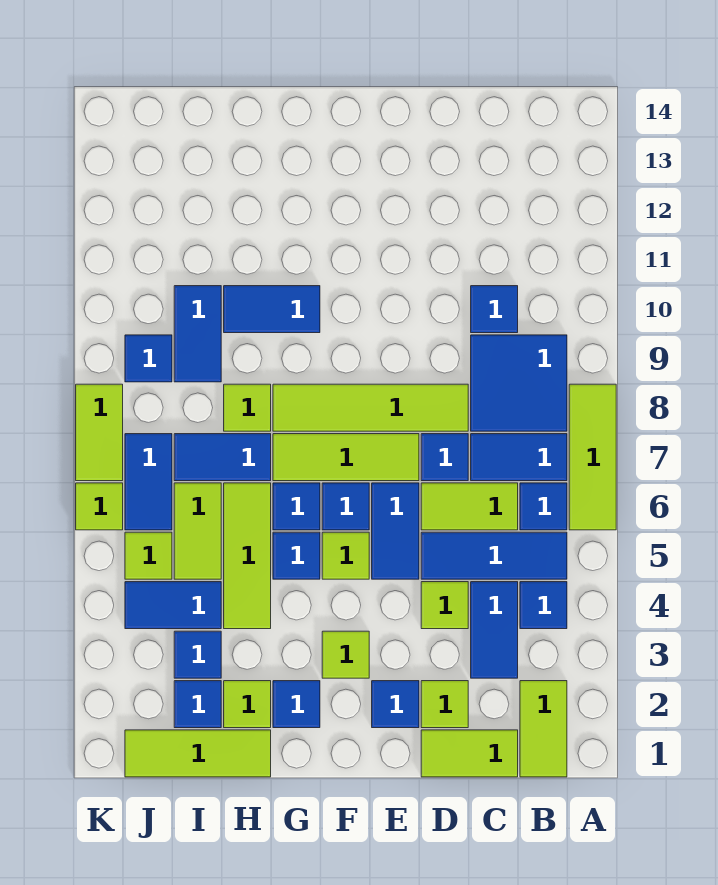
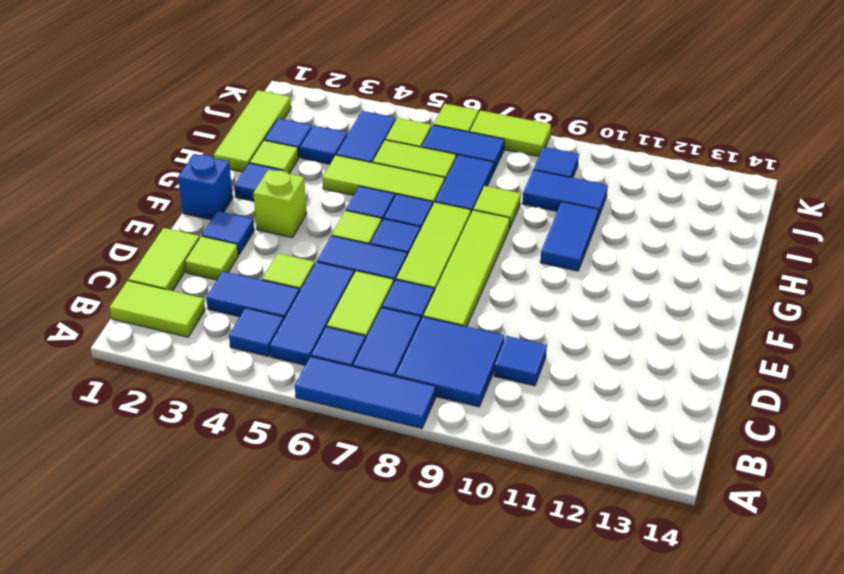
lime tile A6:A8 level 1 -> blue tile A6:A8 level 1
none -> blue brick F1 level 1
lime tile F3 level 1 -> lime brick F3 level 1

